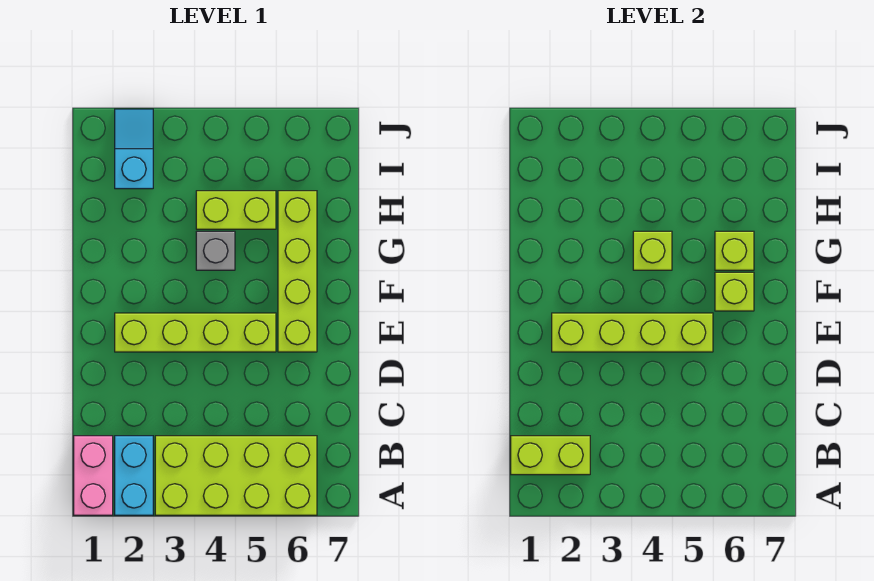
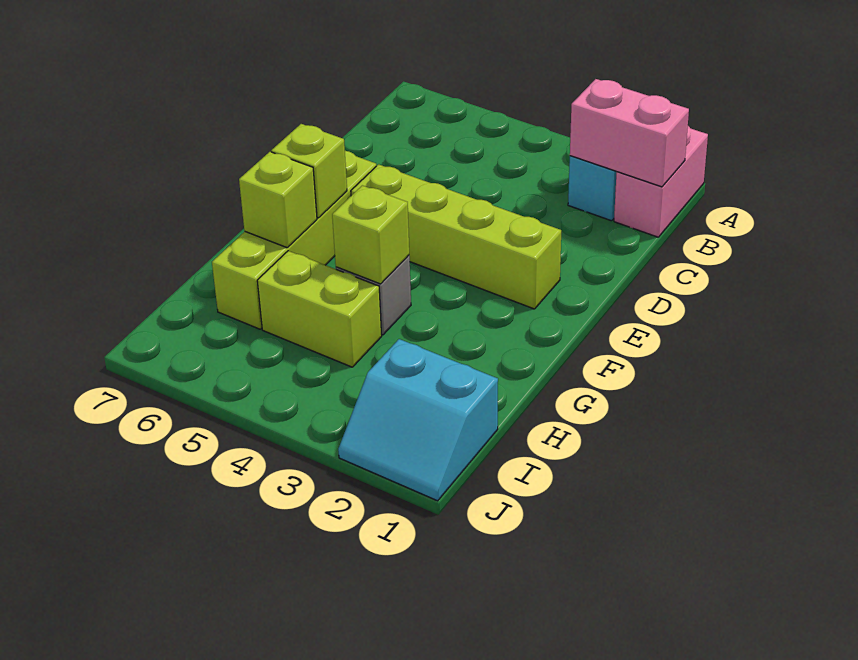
lime brick A3:B6 level 1 -> none
lime brick B1:B2 level 2 -> pink brick B1:B2 level 2
lime brick E2:E5 level 2 -> none
cyan slope I2:J2 level 1 top I -> cyan slope I1:J2 level 1 top I

